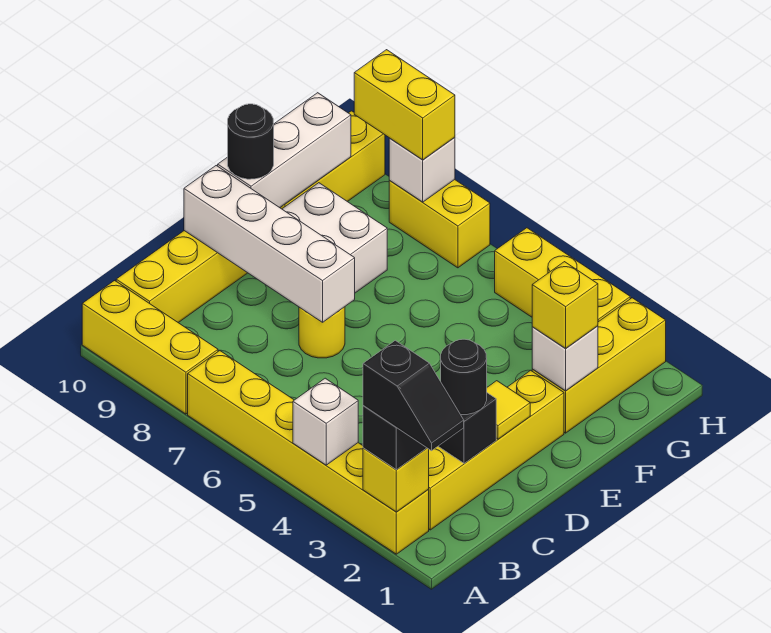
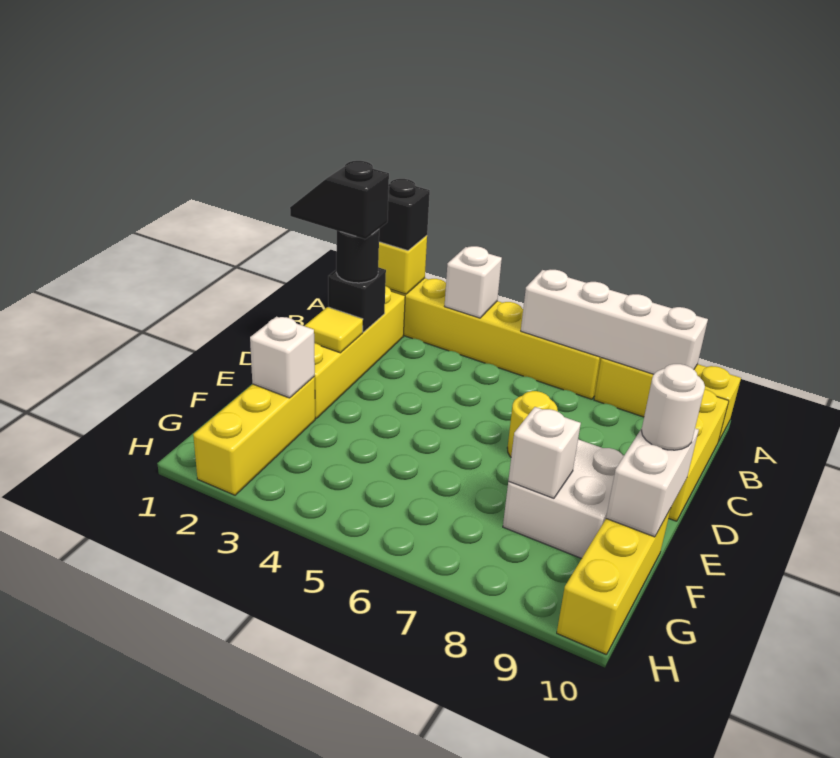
black slope A1:A2 level 4 top 2 -> black slope C1:C2 level 4 top 2
white brick D7:D10 level 2 -> white brick A6:A9 level 2
white brick E10:G10 level 2 -> white brick E10:F10 level 2
black round brick E10 level 3 -> white round brick E10 level 3
yellow brick F2 level 3 -> none
yellow brick H3:H5 level 1 -> none
yellow brick H7:H8 level 1 -> none
white brick H8 level 2 -> white brick F8 level 2
yellow brick H8:H9 level 3 -> none

